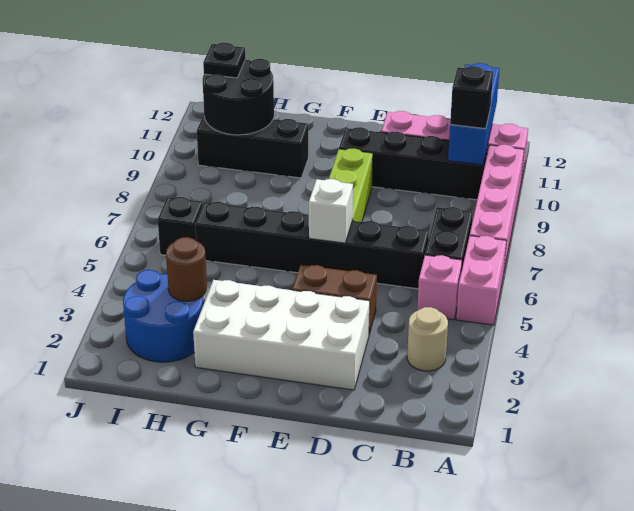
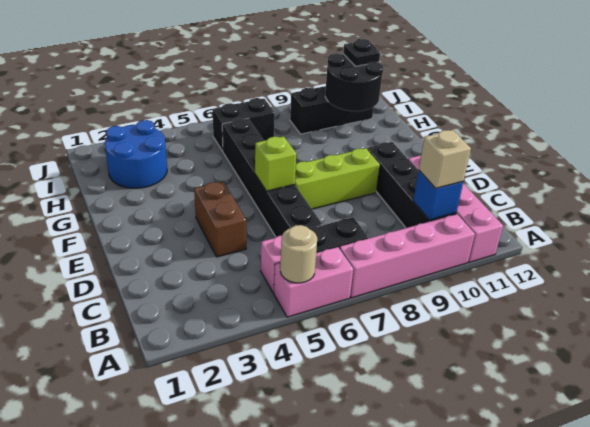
tan round brick B3 level 1 -> tan round brick A5 level 2
blue brick B10:B12 level 2 -> blue brick B10 level 2
black brick B10 level 3 -> tan brick B10 level 3
white brick D2:G3 level 1 -> none
white brick E6 level 2 -> lime brick E6 level 2
black brick G10:I10 level 1 -> black brick I9:I11 level 1
brown round brick H3 level 2 -> none
black brick I6 level 1 -> black brick I6:I7 level 1

